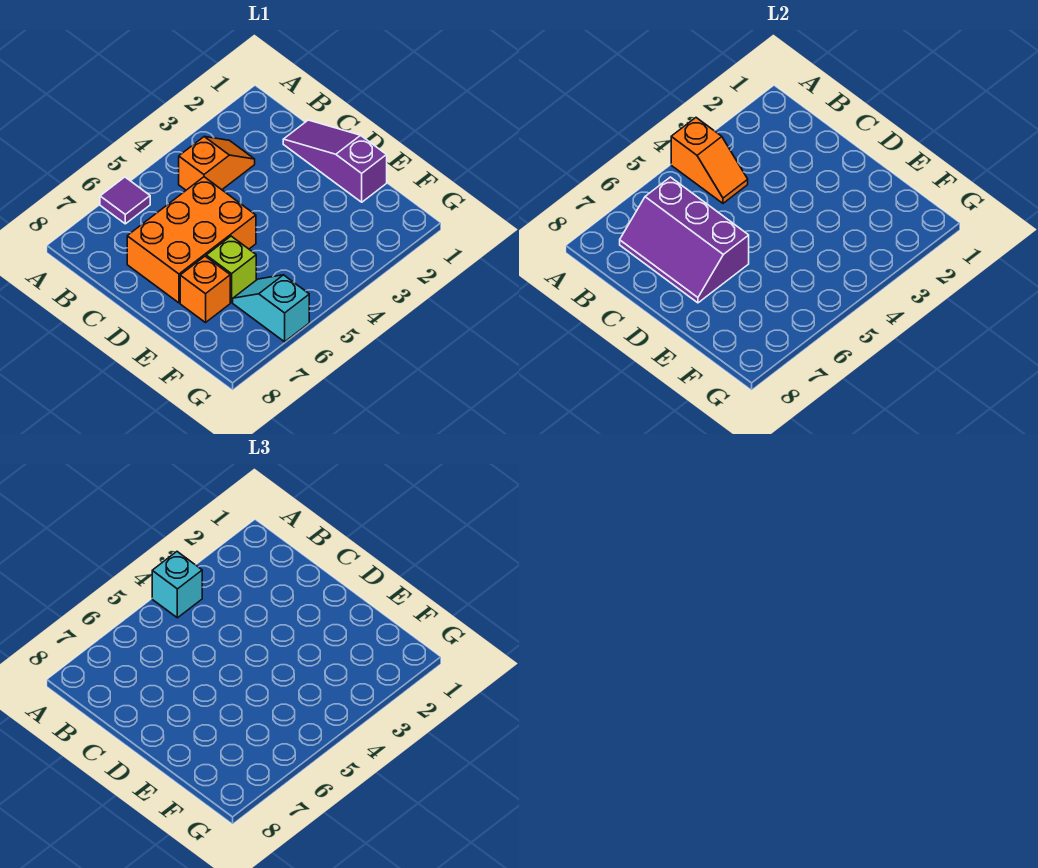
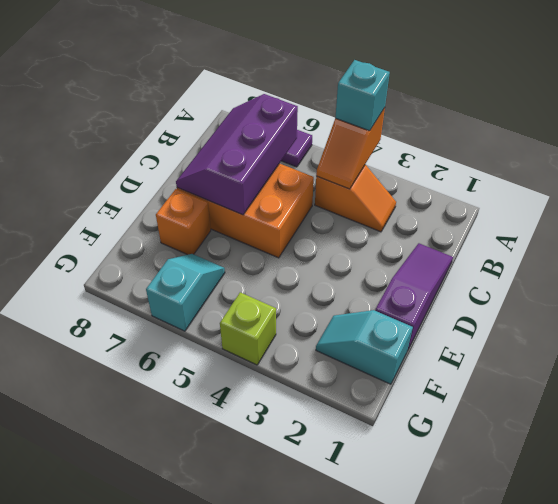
lime brick E6 level 1 -> lime brick G4 level 1
none -> cyan slope F1:F2 level 1 top 1

